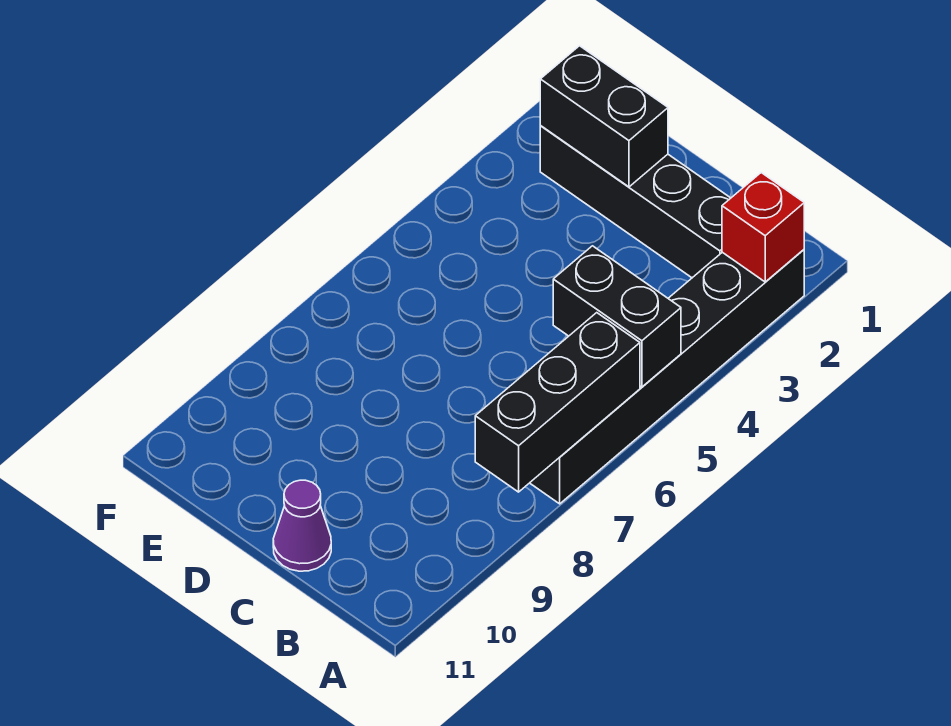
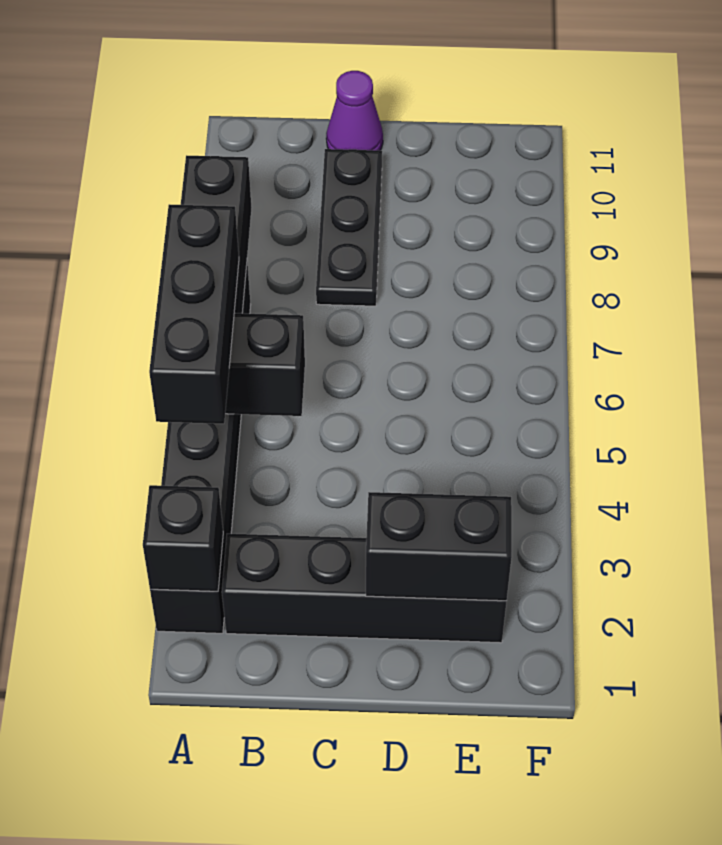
red brick A2 level 2 -> black brick A2 level 2
none -> black brick A4:A6 level 3
none -> black plate C8:C10 level 1

